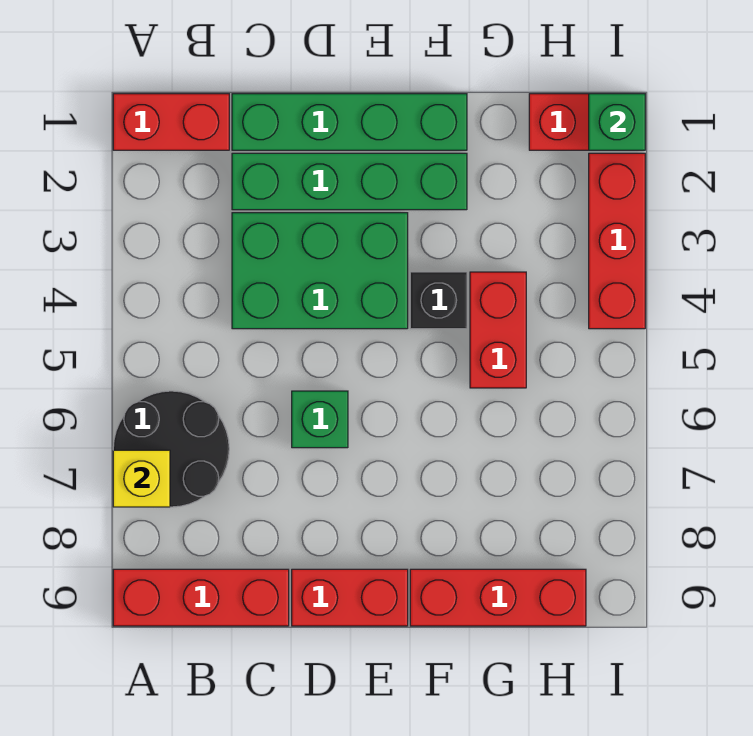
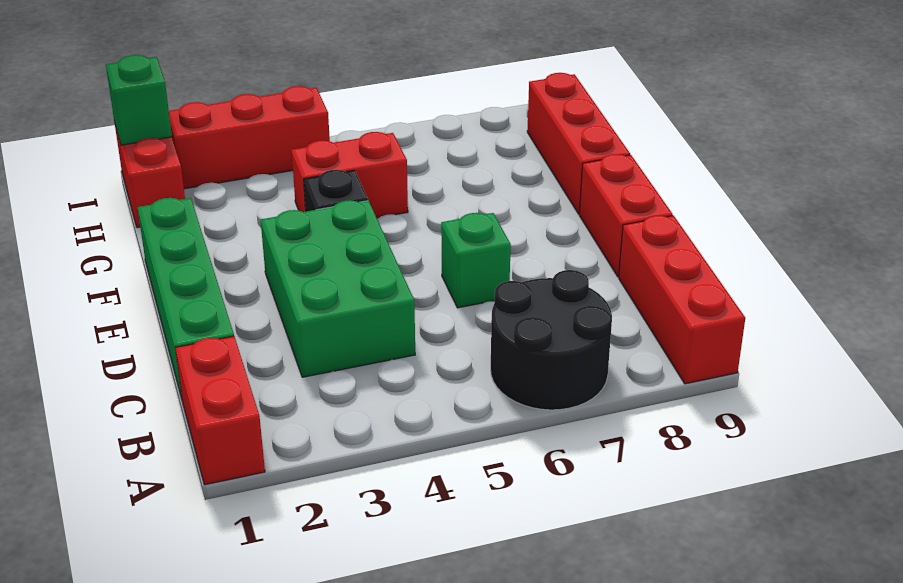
yellow brick A7 level 2 -> none
green brick C2:F2 level 1 -> none

